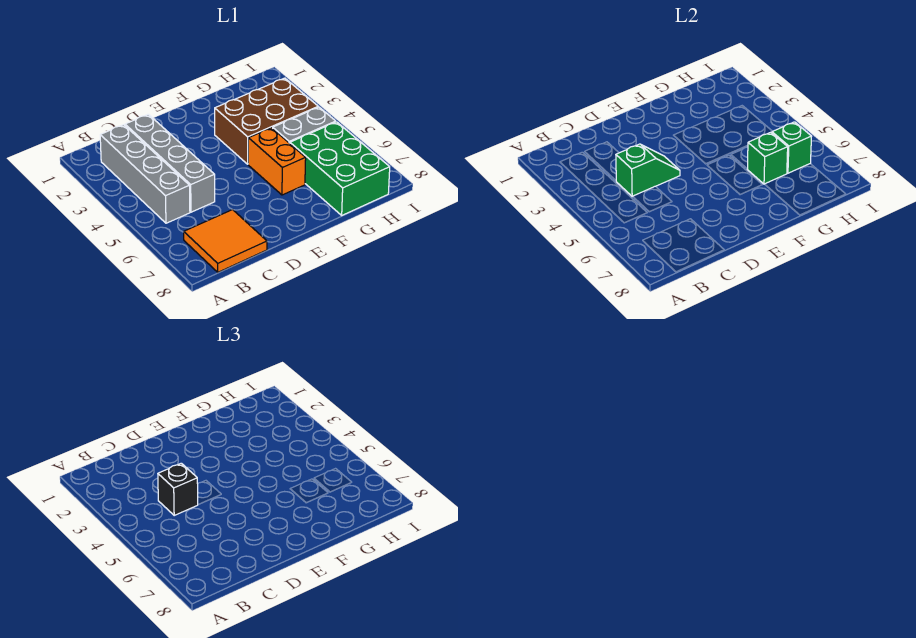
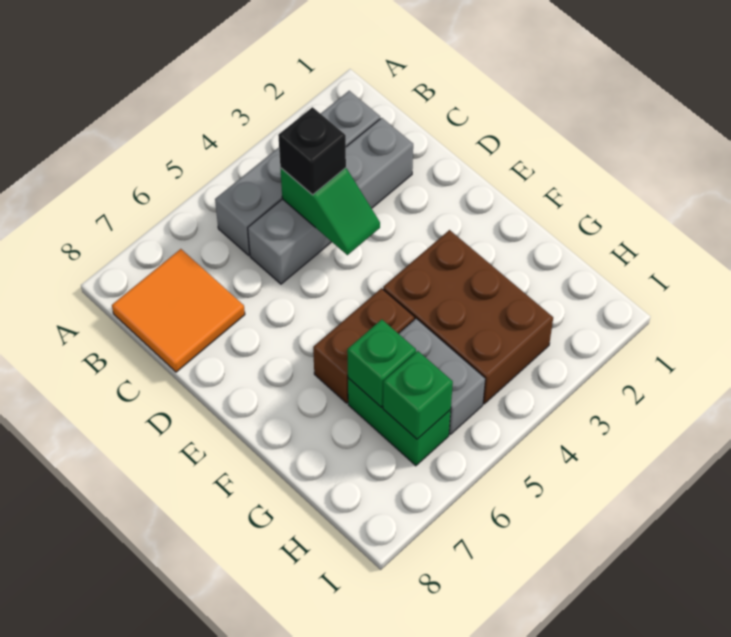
orange brick F5:F6 level 1 -> brown brick F5:F6 level 1
green brick G6:H8 level 1 -> green brick G6:H6 level 1

